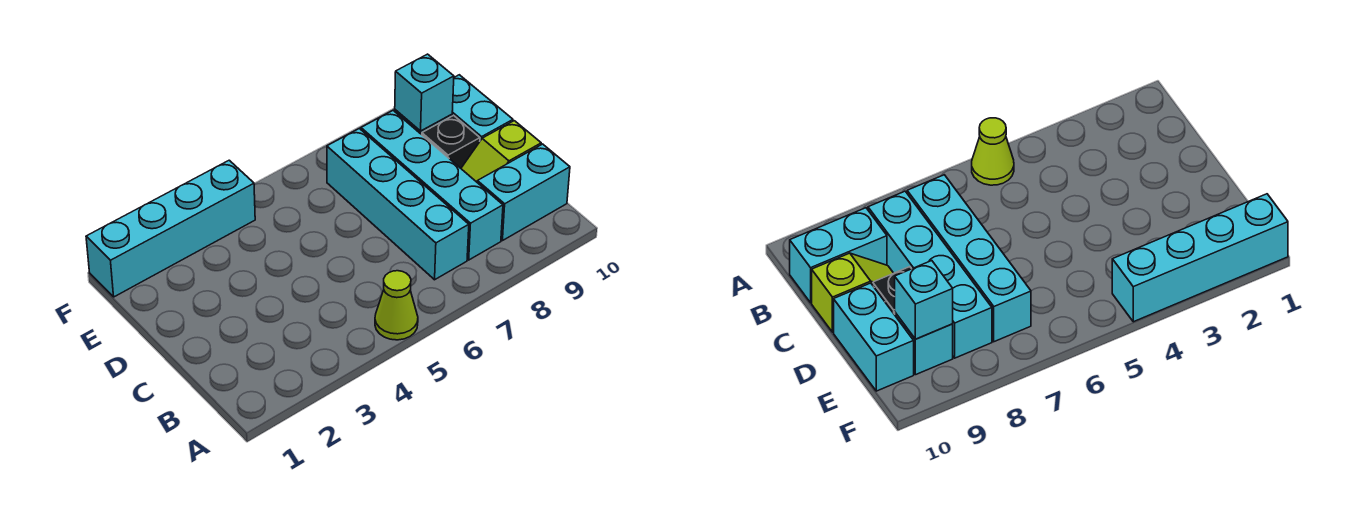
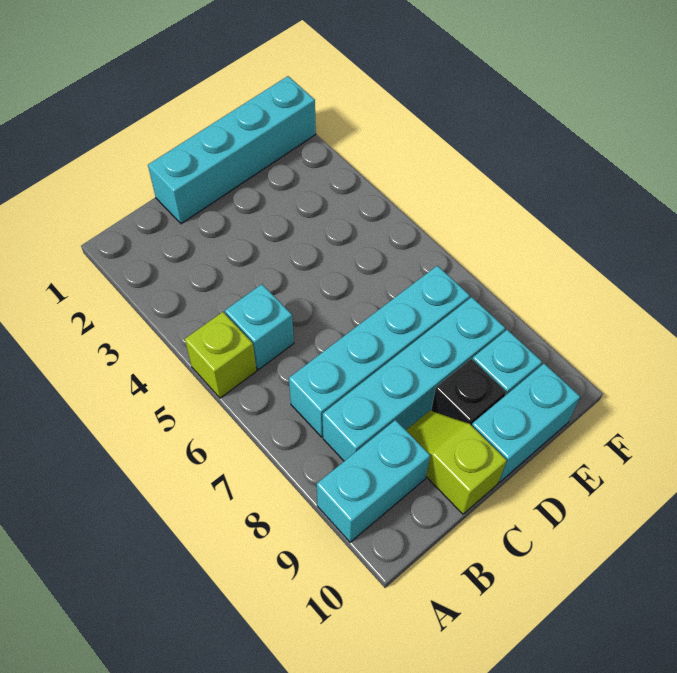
lime cone A5 level 1 -> lime brick A5 level 1
cyan brick B9:B10 level 1 -> cyan brick A9:B9 level 1
cyan brick E9 level 2 -> cyan brick B5 level 1
cyan brick F1:F4 level 1 -> cyan brick C1:F1 level 1

